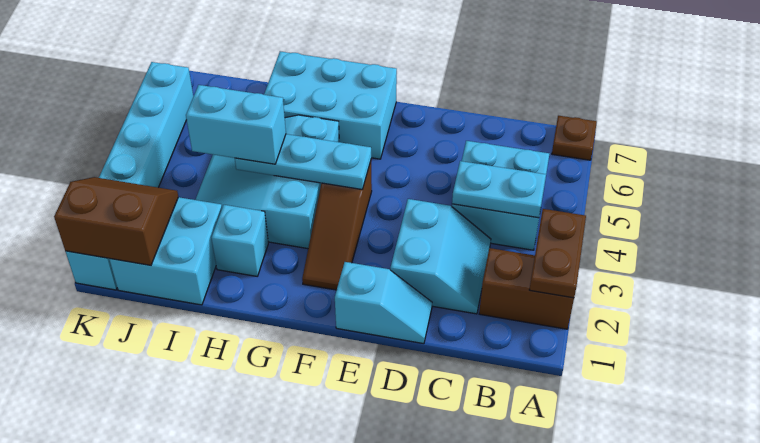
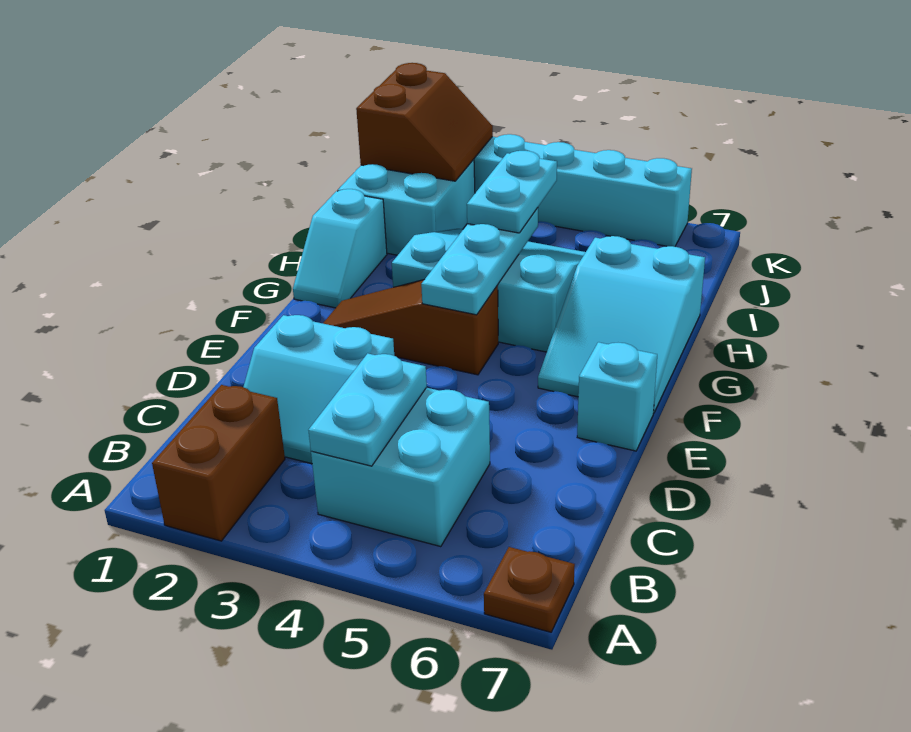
brown plate A2:A3 level 2 -> none
cyan slope D1:E1 level 1 top E -> cyan slope G1:H1 level 1 top H
cyan brick F6:H7 level 1 -> cyan slope F6:H7 level 1 top H
cyan brick H2 level 1 -> cyan brick E7 level 1
cyan brick H4:I4 level 3 -> cyan plate H4:I4 level 3

